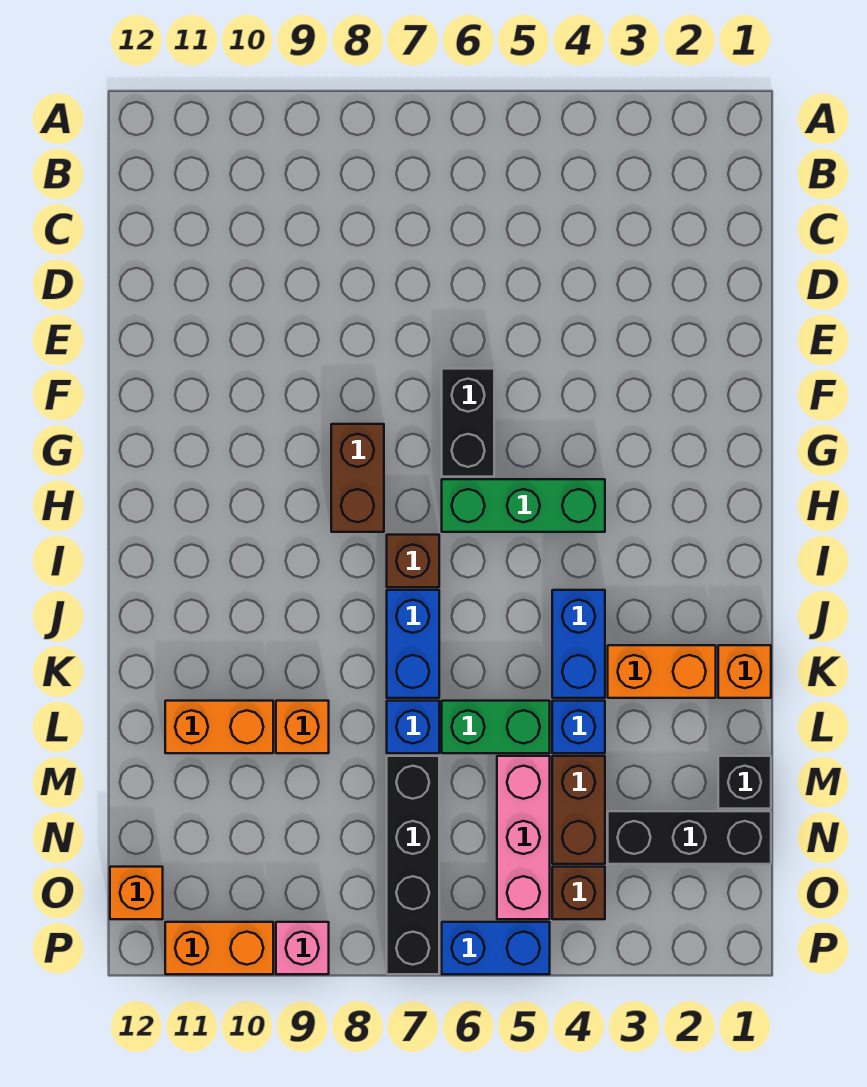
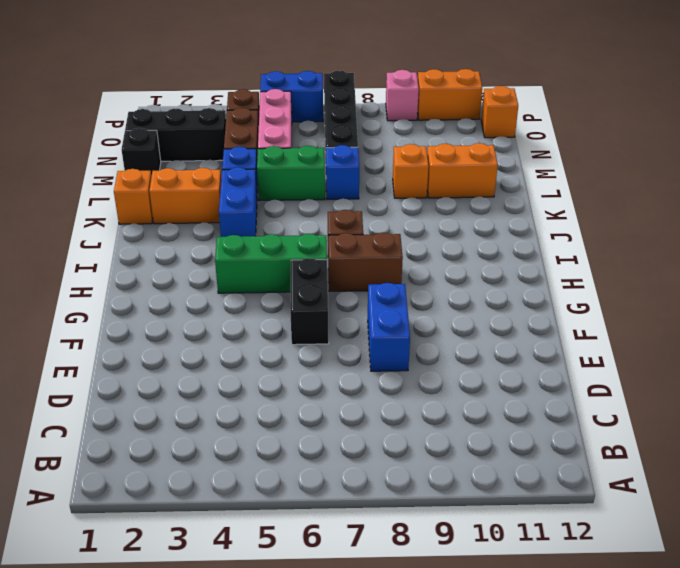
brown brick G8:H8 level 1 -> brown brick H7:H8 level 1
blue brick J7:K7 level 1 -> blue brick E8:F8 level 1

